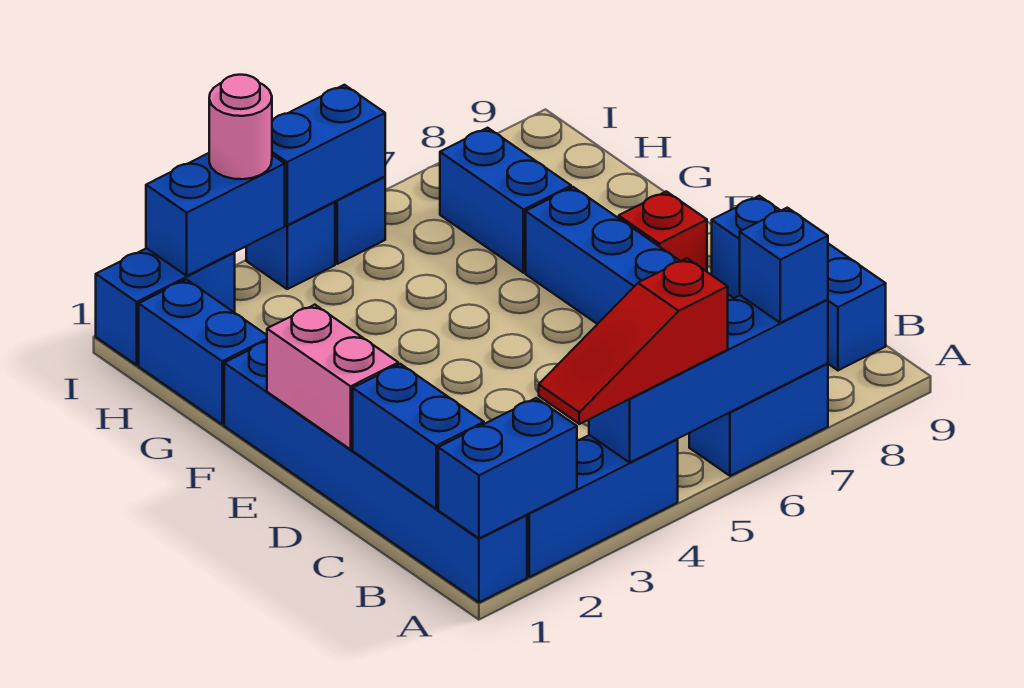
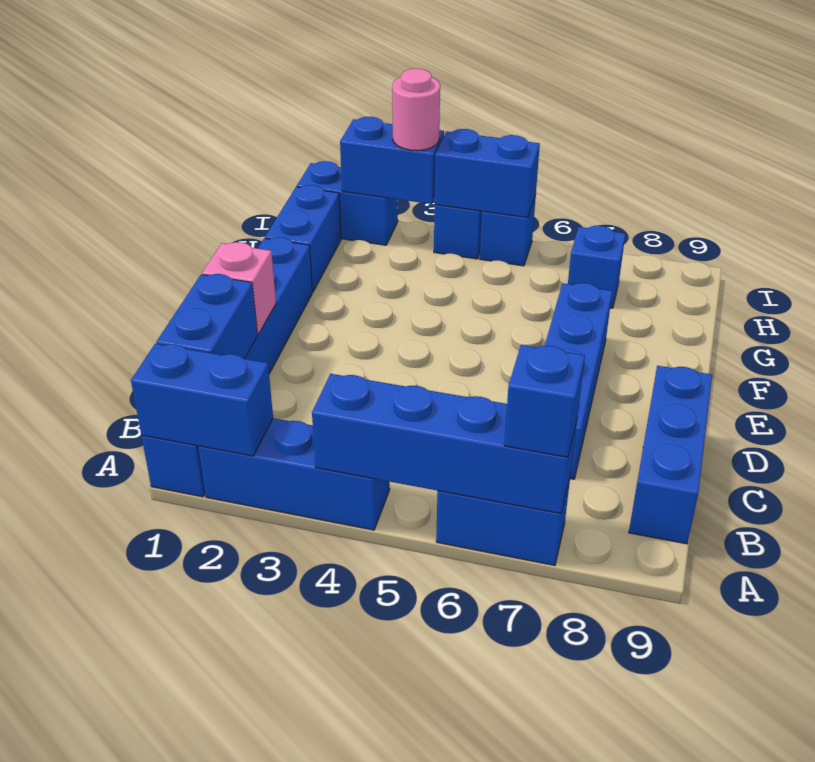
red slope A3:A5 level 3 top 5 -> none
pink brick D1:E1 level 2 -> pink brick D1 level 2
red brick E8 level 1 -> none
blue brick G7:H7 level 1 -> blue brick H7 level 1

